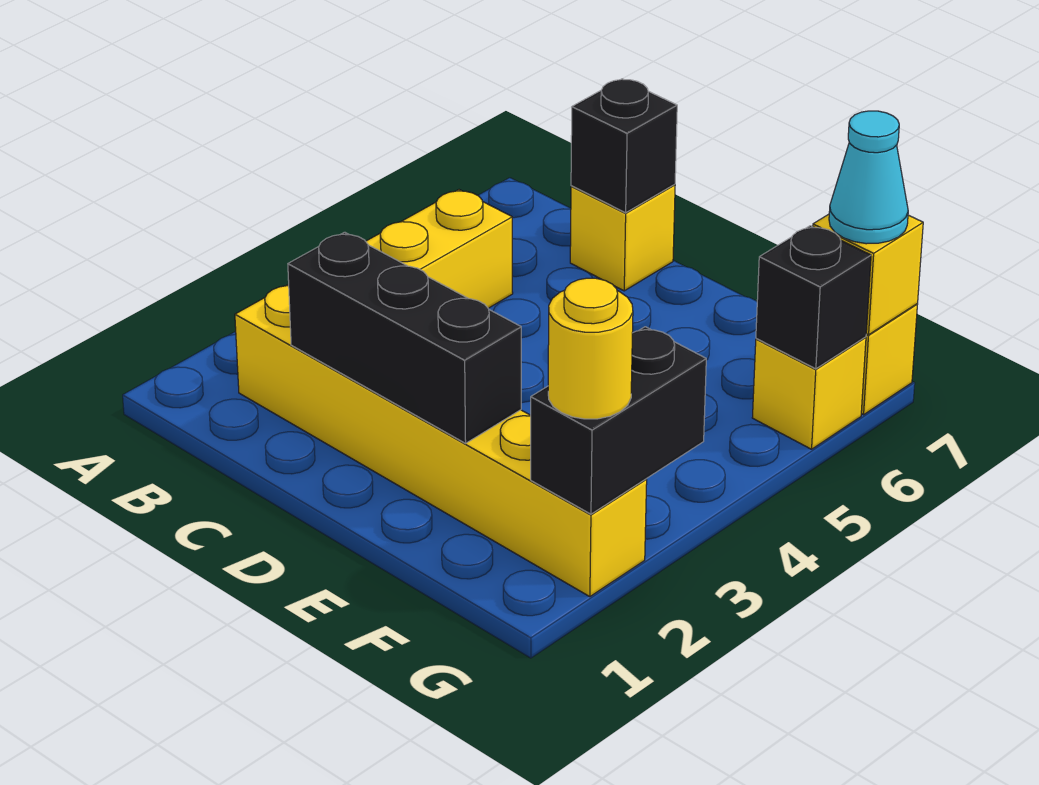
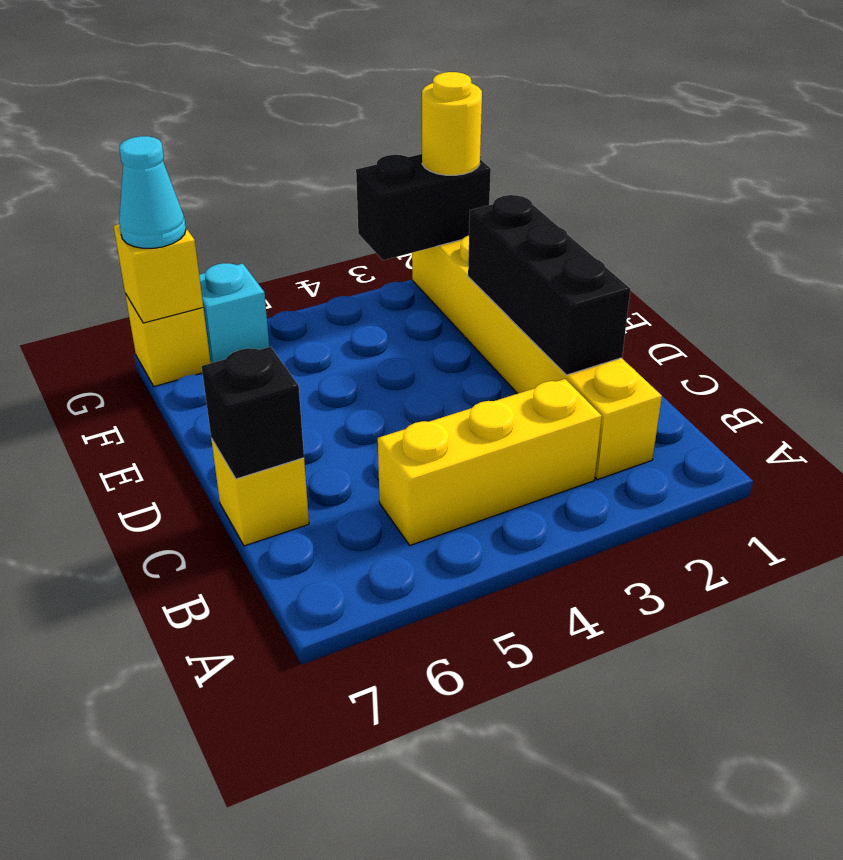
yellow brick G6 level 1 -> cyan brick G6 level 1
black brick G6 level 2 -> none

